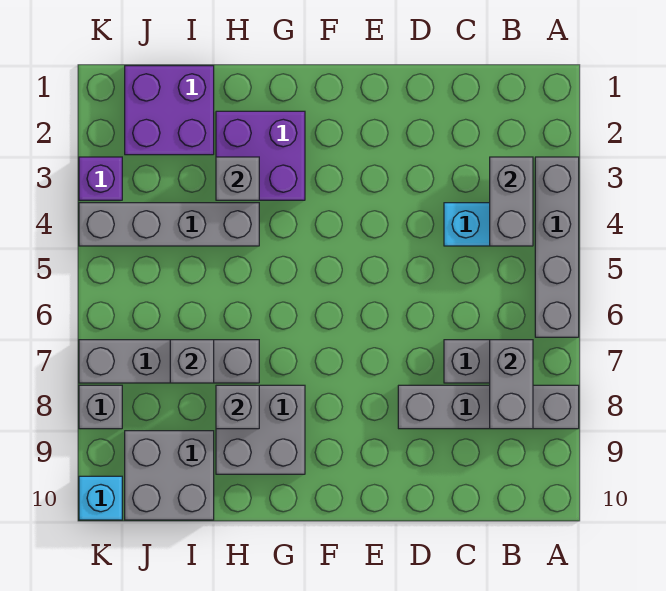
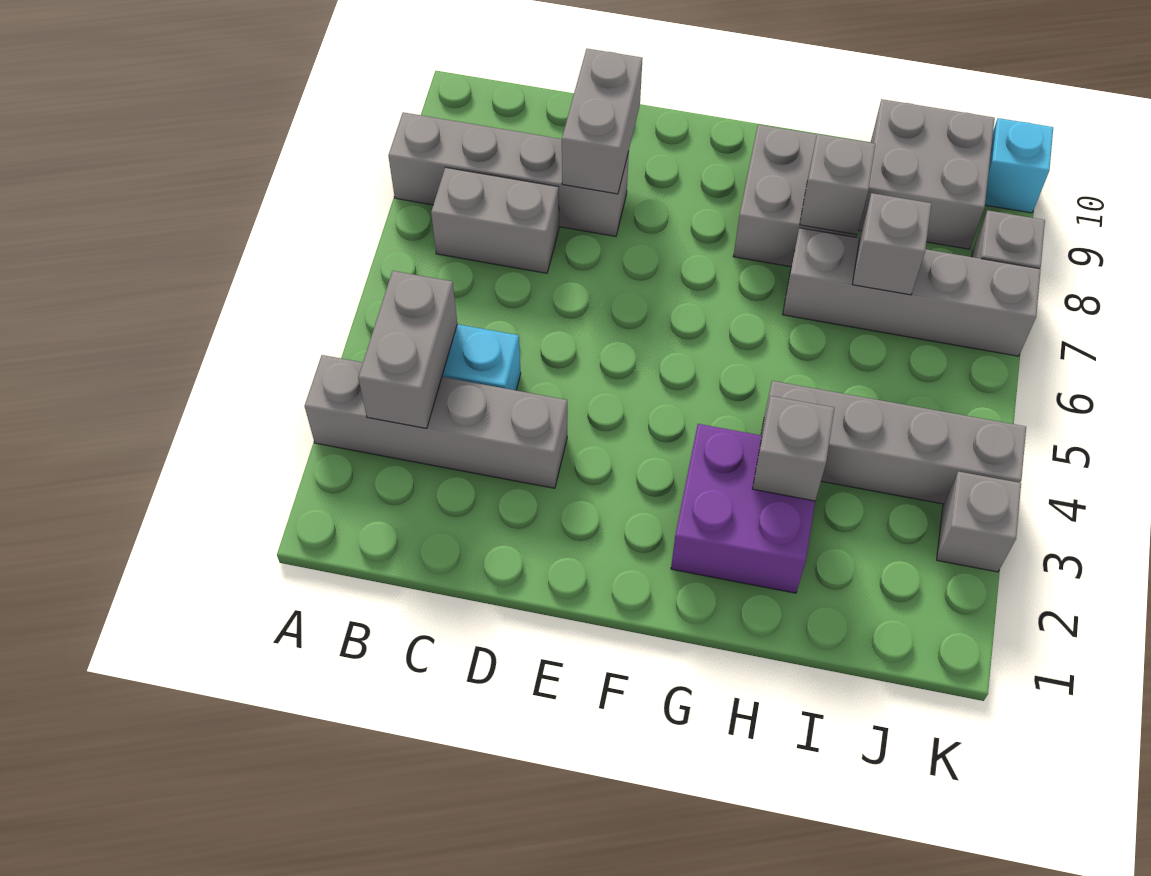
grey brick A3:A6 level 1 -> grey brick A3:D3 level 1
grey brick B7:B8 level 2 -> grey brick D8:D9 level 2
purple brick I1:J2 level 1 -> none
purple brick K3 level 1 -> grey brick K3 level 1

